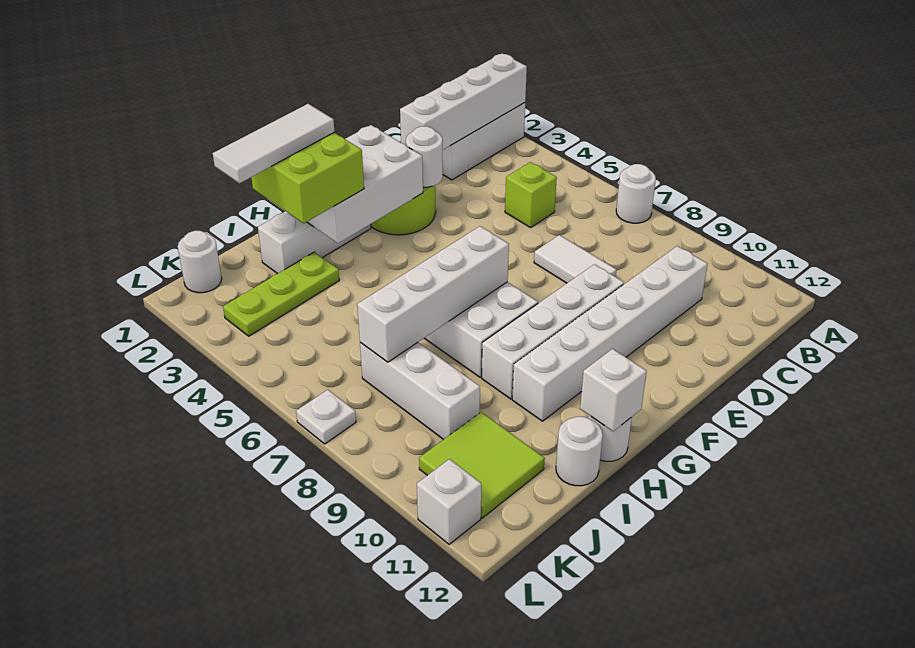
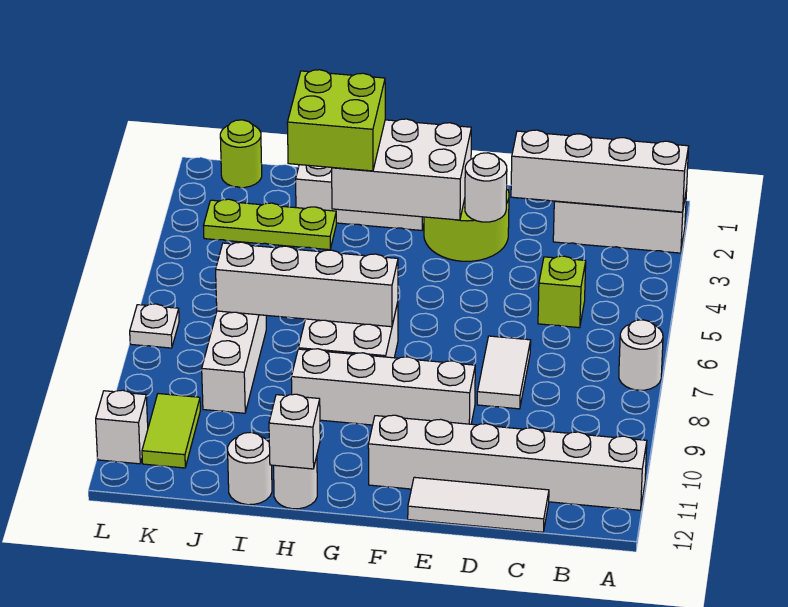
white brick C10:H10 level 1 -> white brick A11:F11 level 1
white tile H2:J2 level 4 -> white tile C12:E12 level 1
lime tile J10:K11 level 1 -> lime tile K10:K11 level 1
white round brick K1 level 1 -> lime round brick K1 level 1

